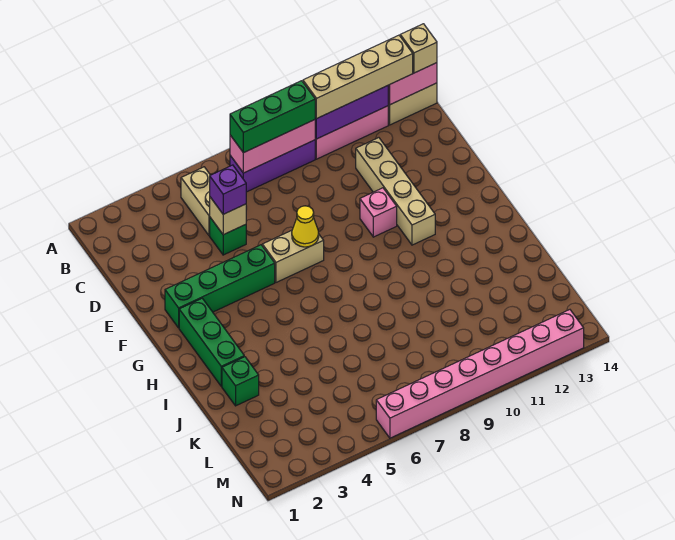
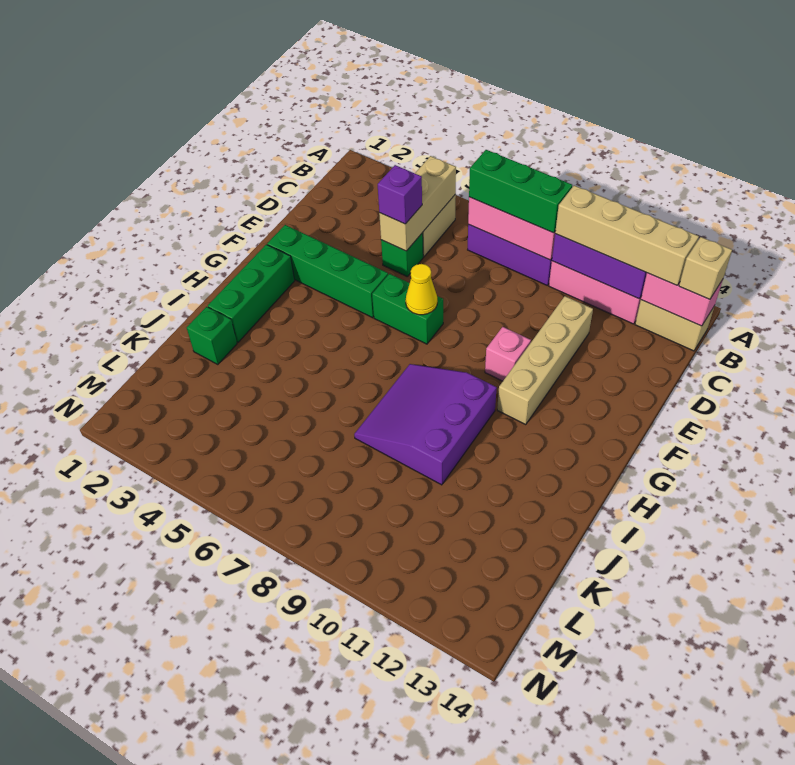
tan brick D5 level 2 -> tan brick B5:D5 level 2
tan brick F6:F7 level 1 -> green brick F6:F7 level 1
none -> purple slope H8:J10 level 1 top 10
pink brick N6:N13 level 1 -> none

